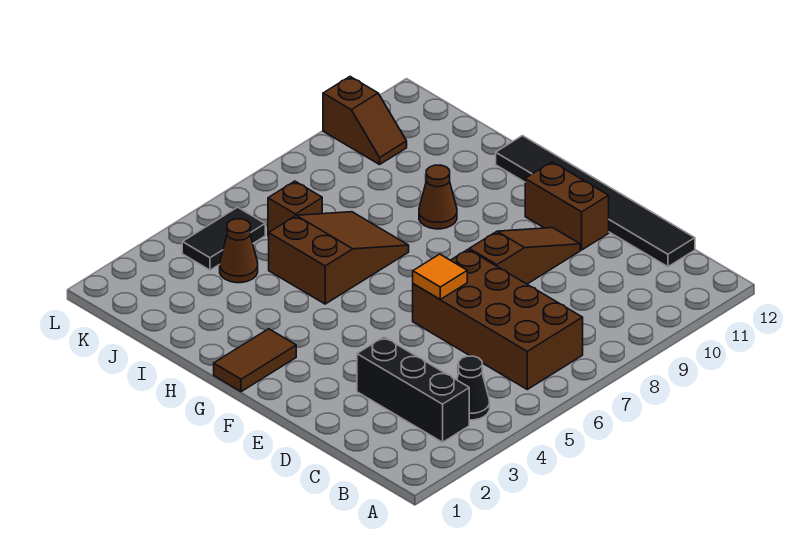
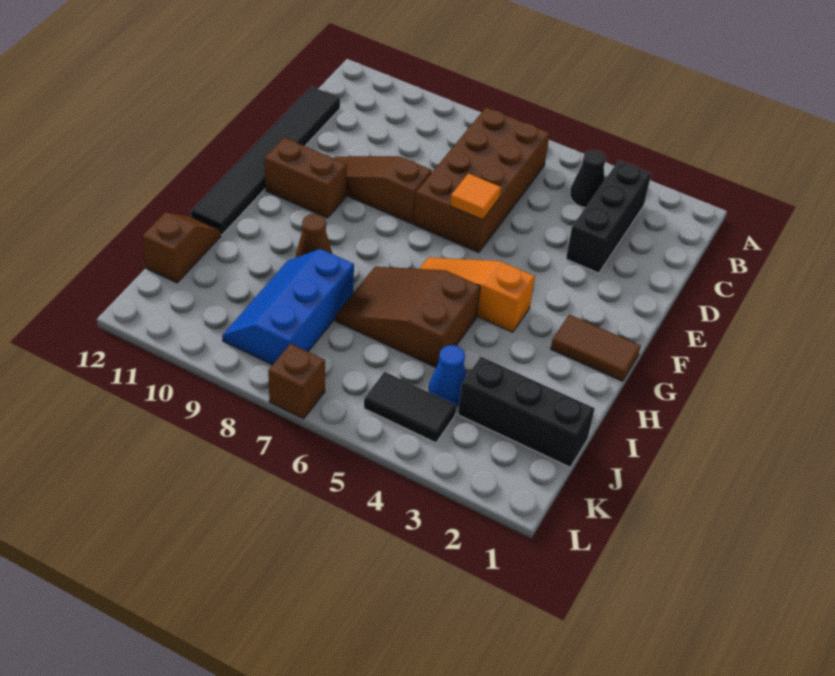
brown brick E11:F11 level 1 -> brown brick F10:F11 level 1
none -> orange slope G4:G6 level 1 top 4
none -> blue slope I8:K9 level 1 top 8
none -> black brick J1:J3 level 1
brown cone J4 level 1 -> blue cone J4 level 1
brown brick J6 level 1 -> brown brick L7 level 1
brown slope K10:L10 level 1 top L -> brown slope I12:J12 level 1 top J

